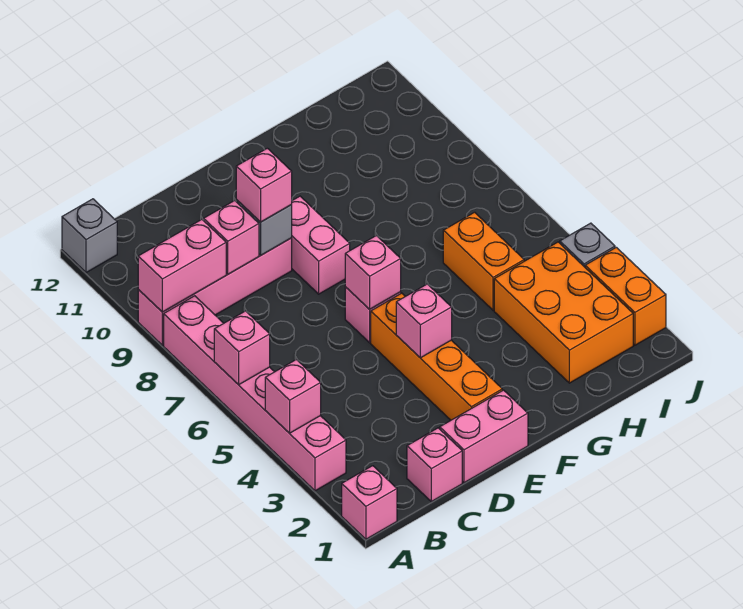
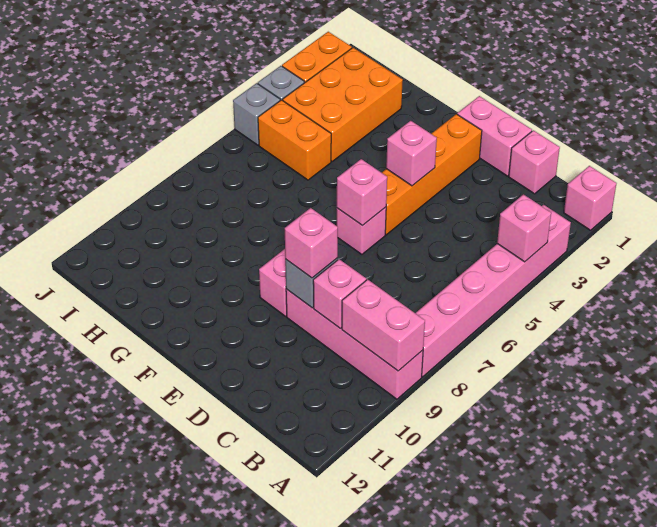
pink brick A6 level 2 -> none
grey brick A12 level 1 -> grey brick J5 level 1
orange brick H5:H6 level 1 -> orange brick H5:I5 level 1

